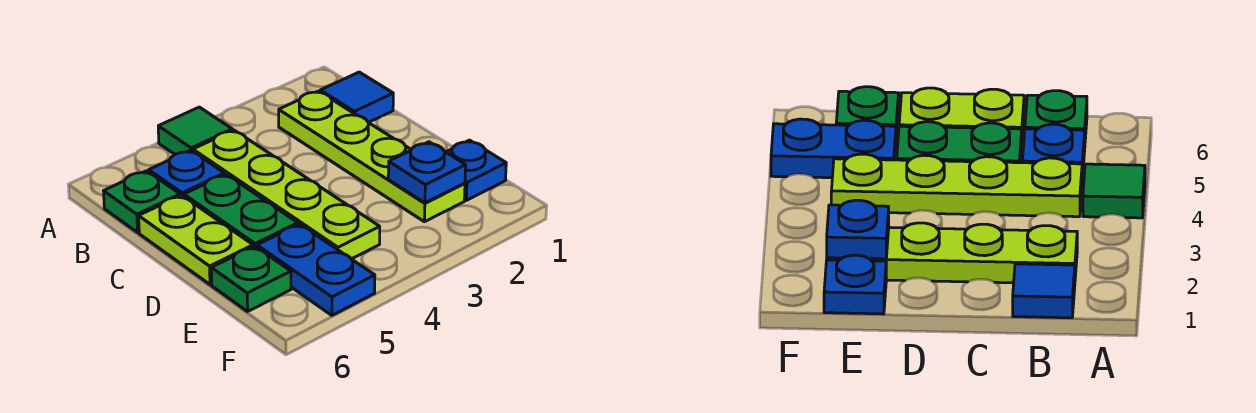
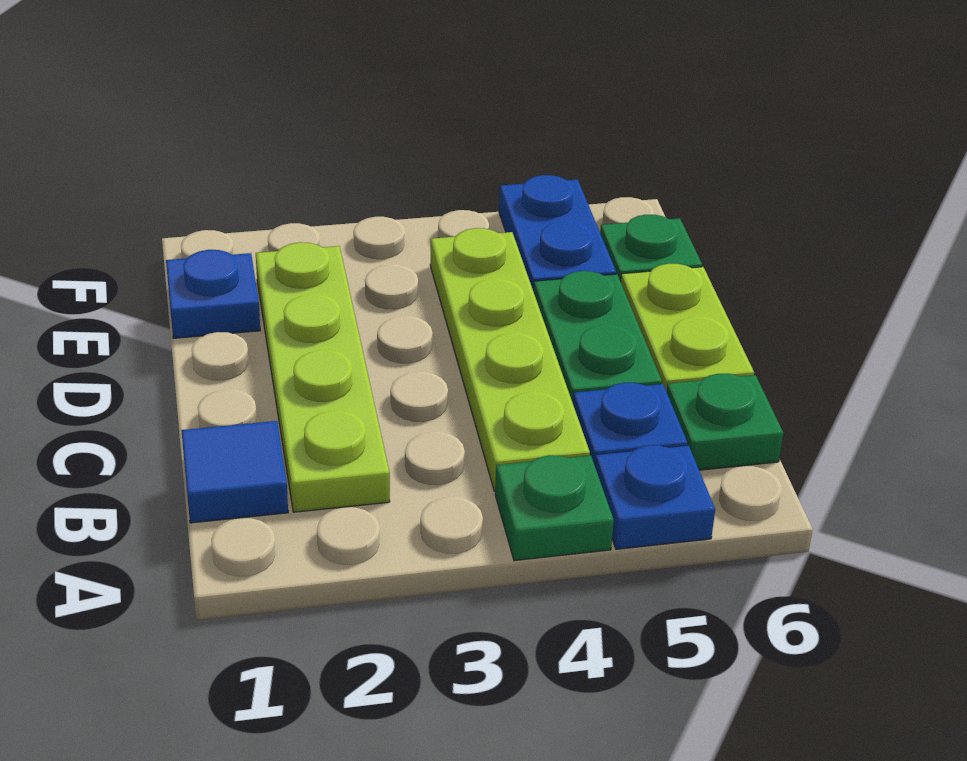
green tile A4 level 1 -> green plate A4 level 1
blue plate E2 level 2 -> blue plate A5 level 1

